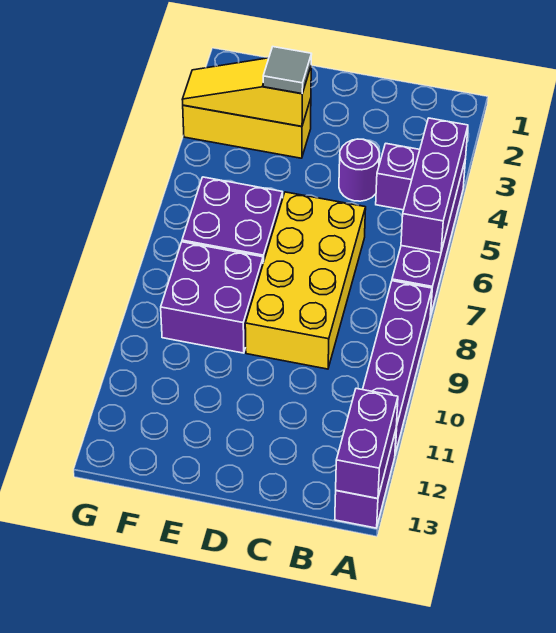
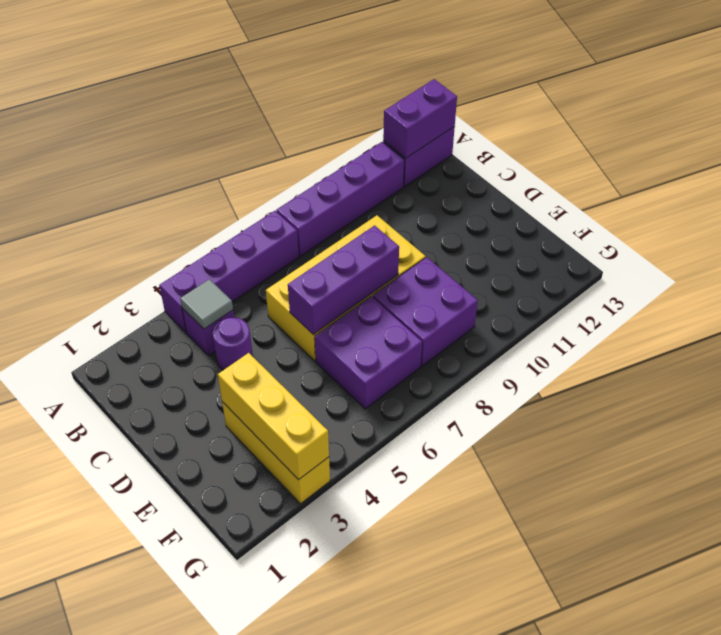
purple brick A4:A6 level 2 -> purple brick D6:D8 level 2
yellow slope E3:G3 level 2 top E -> yellow brick E3:G3 level 2
grey tile E3 level 3 -> grey tile B4 level 2

